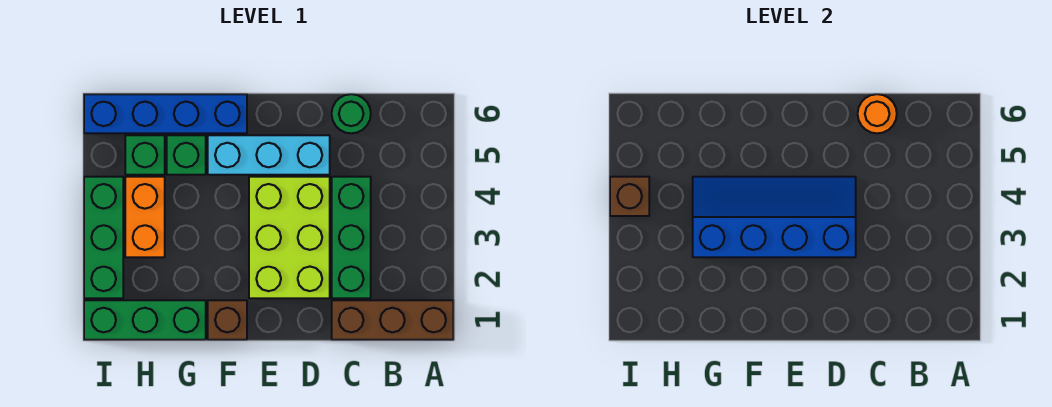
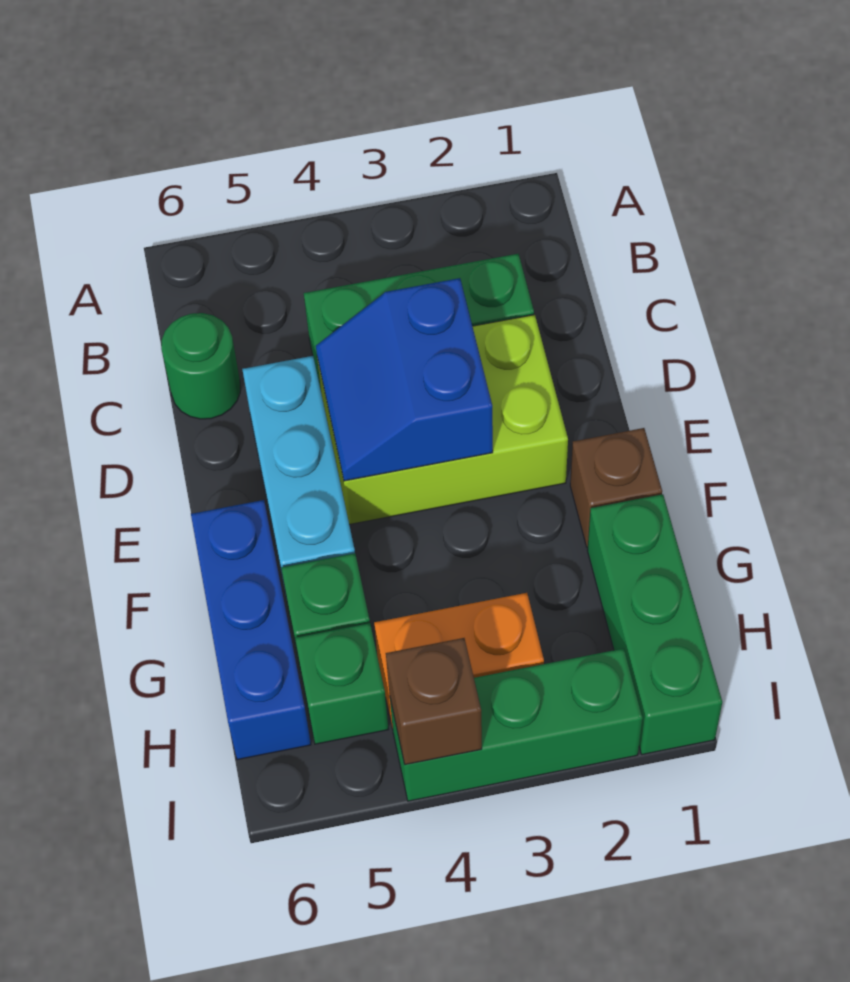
brown brick A1:C1 level 1 -> none
orange round brick C6 level 2 -> none
blue slope D3:G4 level 2 top 3 -> blue slope D3:E4 level 2 top 3
blue brick F6:I6 level 1 -> blue brick F6:H6 level 1

